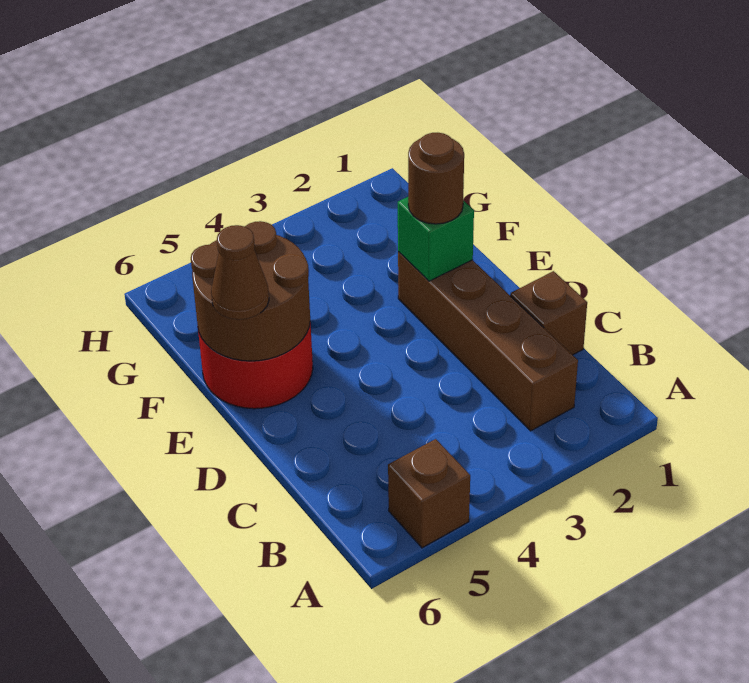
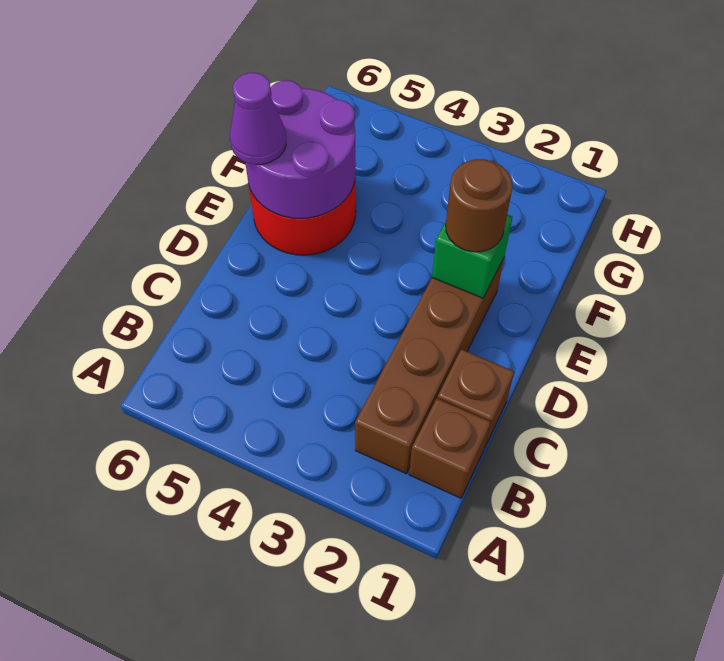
brown brick A5 level 1 -> brown brick B1 level 1
brown round brick E5:F6 level 2 -> purple round brick E5:F6 level 2
brown cone E6 level 3 -> purple cone E6 level 3

